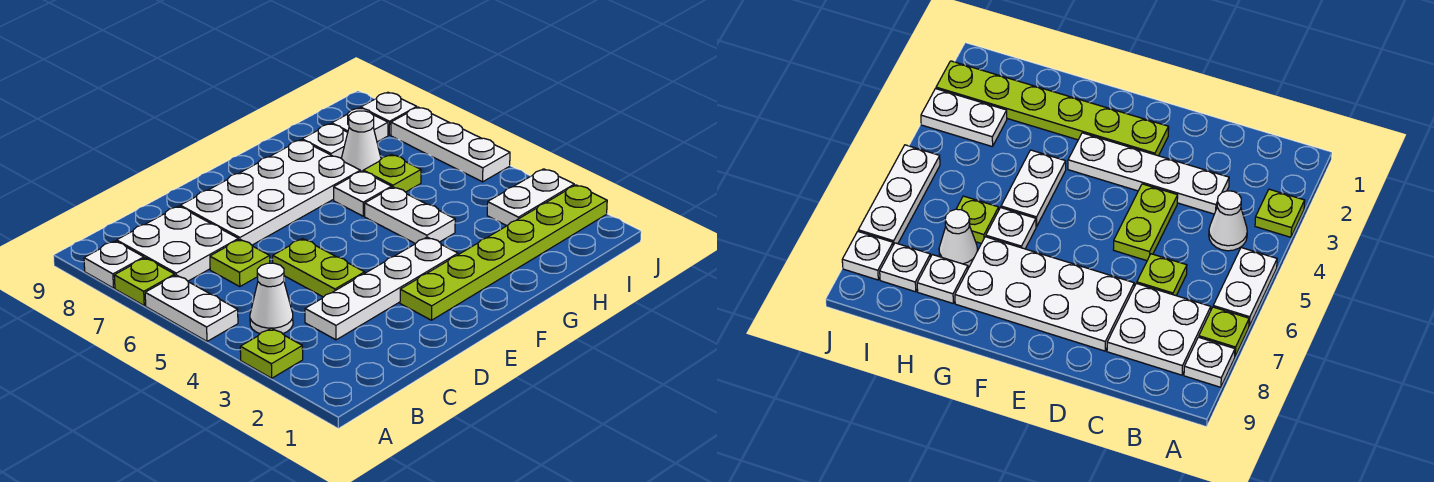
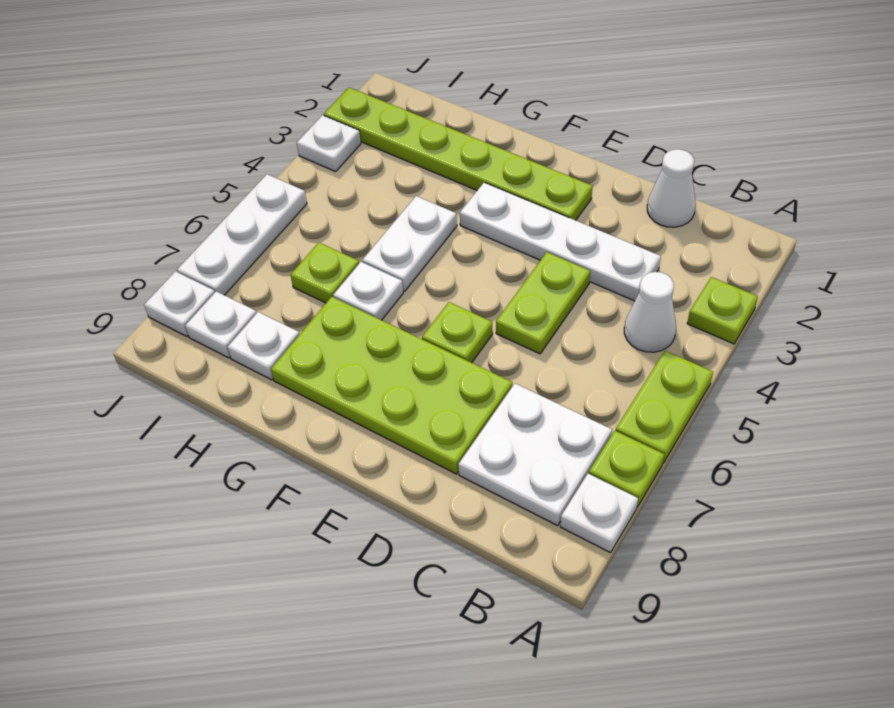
white plate A5:A6 level 1 -> lime plate A5:A6 level 1
lime plate C6 level 1 -> lime plate E6 level 1
white plate D7:G8 level 1 -> lime plate D7:G8 level 1
white cone H7 level 1 -> white cone C1 level 1
white plate I3:J3 level 1 -> white plate J3 level 1

